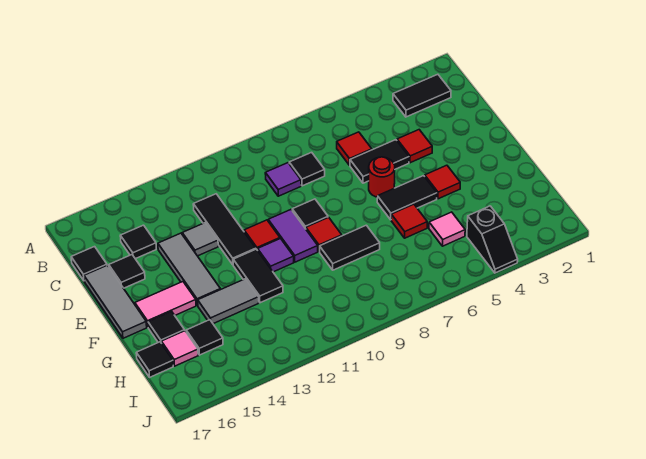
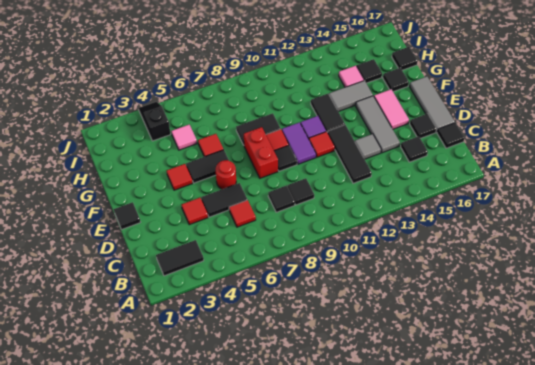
purple tile C9 level 1 -> black tile C9 level 1
none -> black tile E1 level 1
none -> red brick E8:F8 level 1
pink tile F15:F16 level 1 -> pink tile E15:F15 level 1
pink tile H16 level 1 -> pink tile H14 level 1

